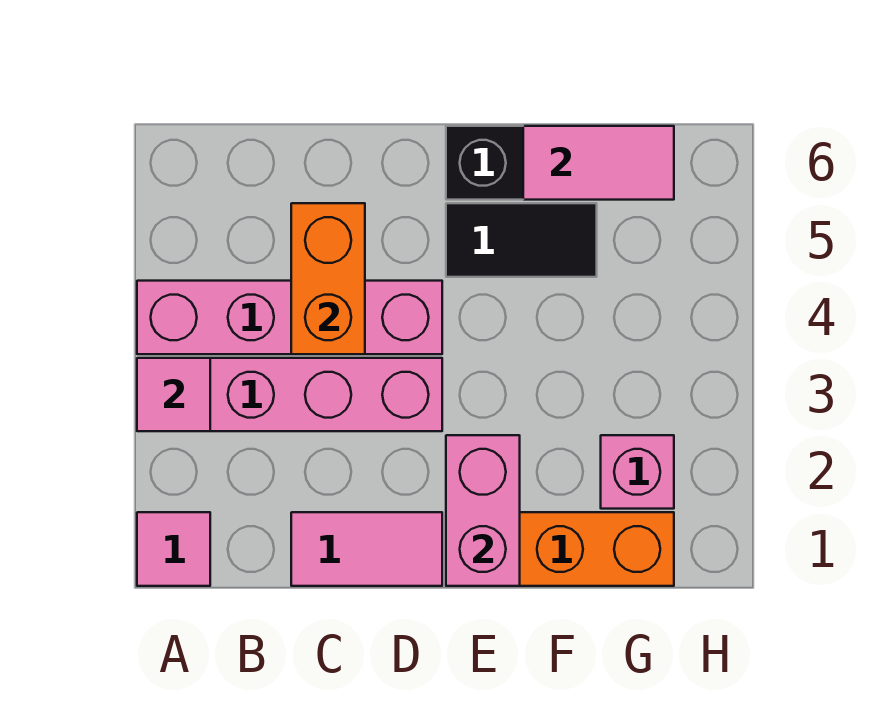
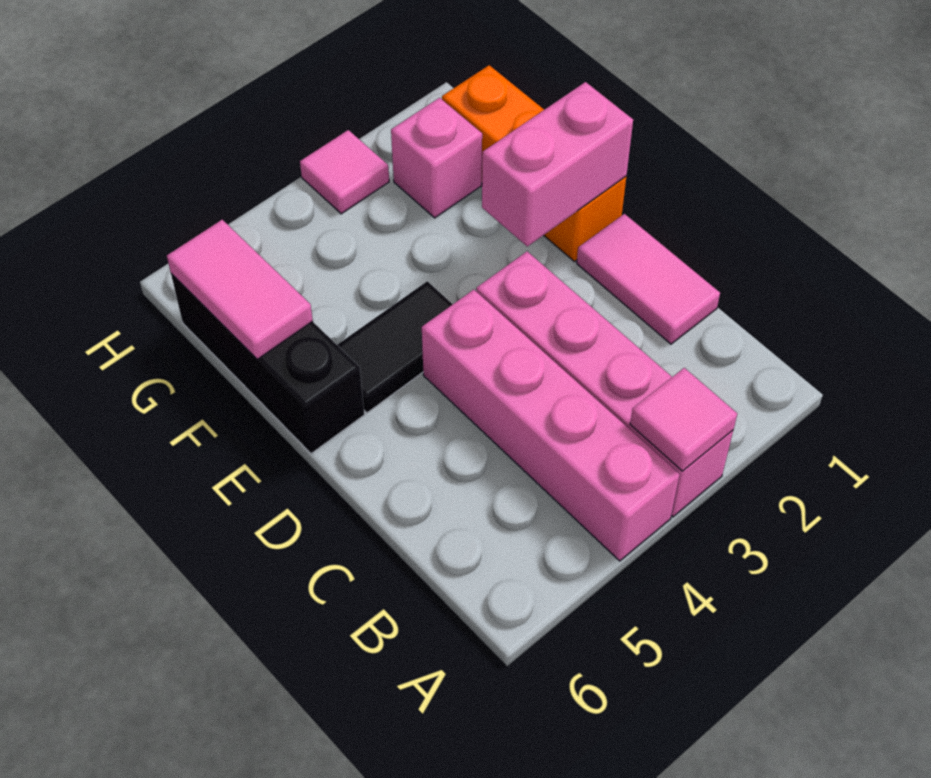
pink tile A1 level 1 -> pink tile H3 level 1
orange brick C4:C5 level 2 -> none
black tile E5:F5 level 1 -> black tile E4:E5 level 1

